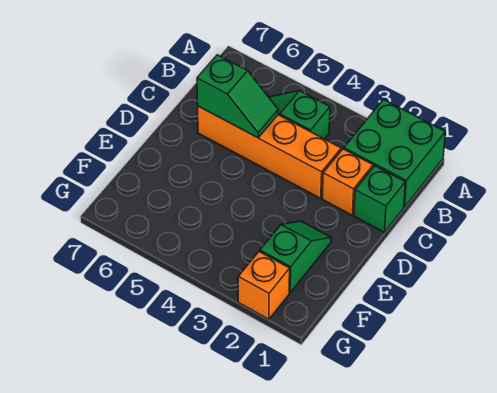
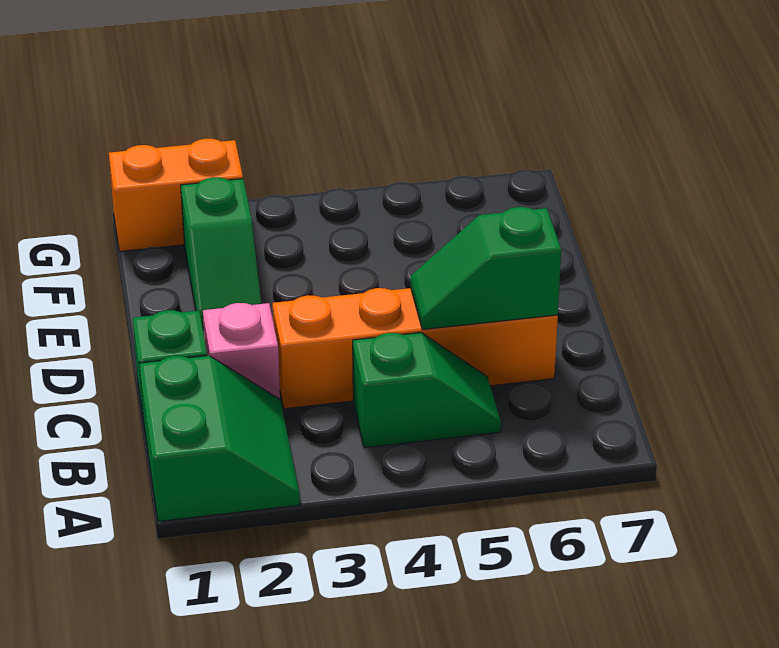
green brick A1:B2 level 1 -> green slope A1:B2 level 1 top 1
orange brick C2 level 1 -> pink brick C2 level 1
orange brick G2 level 1 -> orange brick G1:G2 level 1

